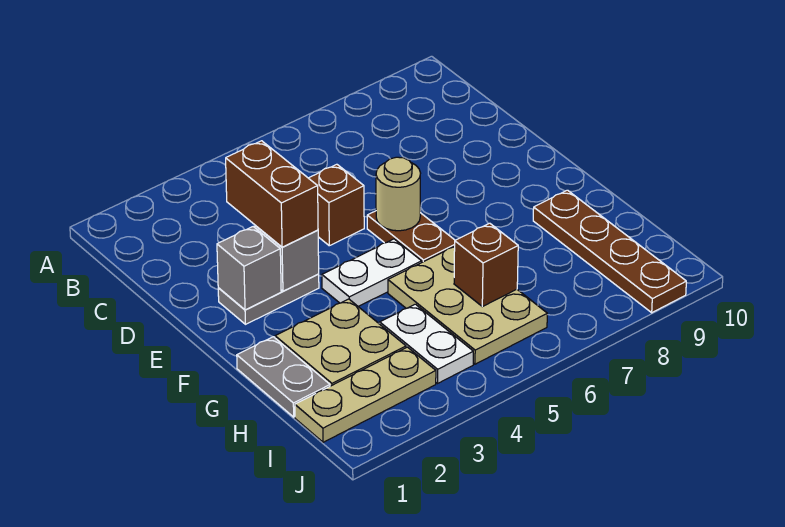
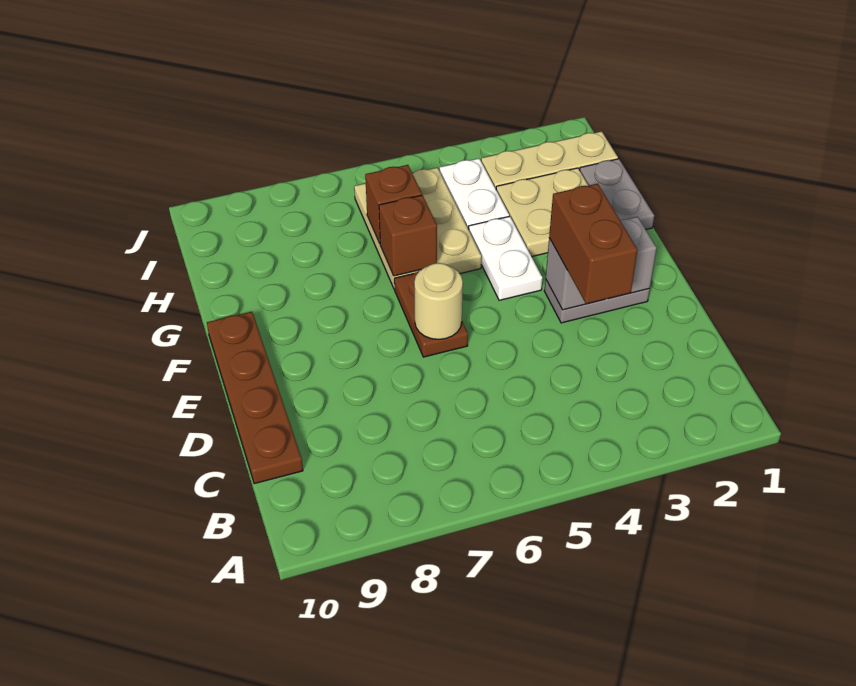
brown brick D5 level 1 -> brown brick G6 level 2
white plate F4:F5 level 1 -> white plate F4:G4 level 1
brown plate G9:J9 level 1 -> brown plate C10:F10 level 1

